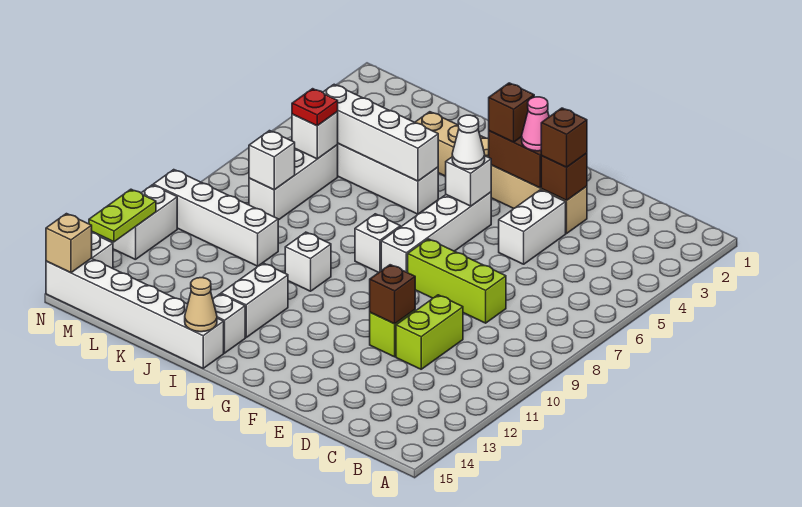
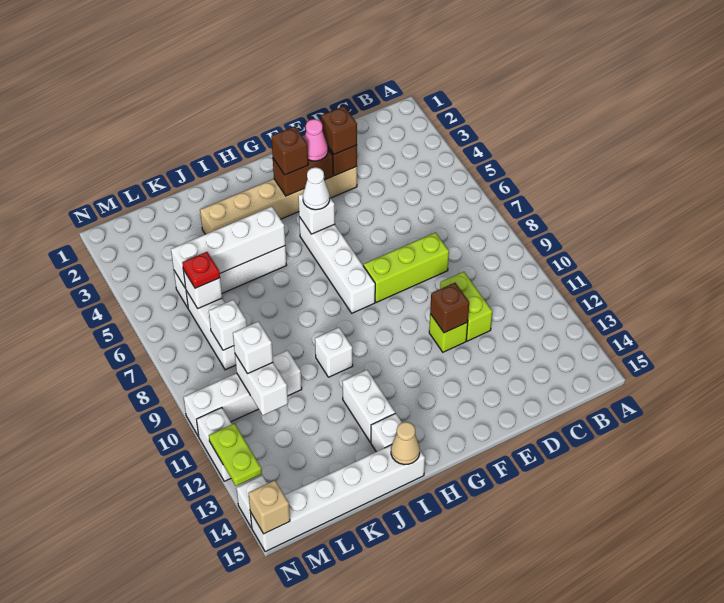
white brick E4:E5 level 1 -> white brick L10:L11 level 2
white brick H8 level 1 -> white brick L10 level 3

